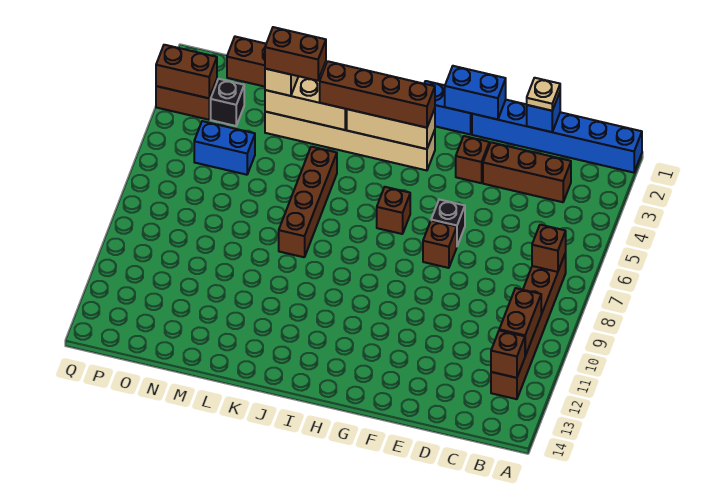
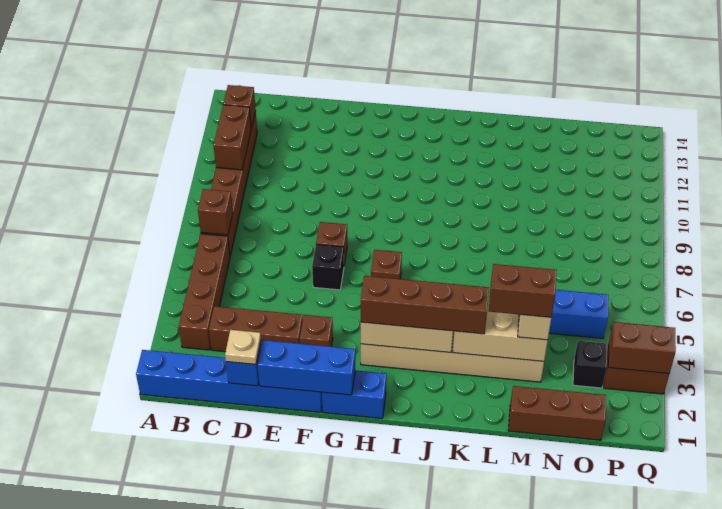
blue brick F1:G1 level 2 -> blue brick E1:G1 level 2
brown brick K5:K8 level 1 -> brown brick B3:B6 level 1

